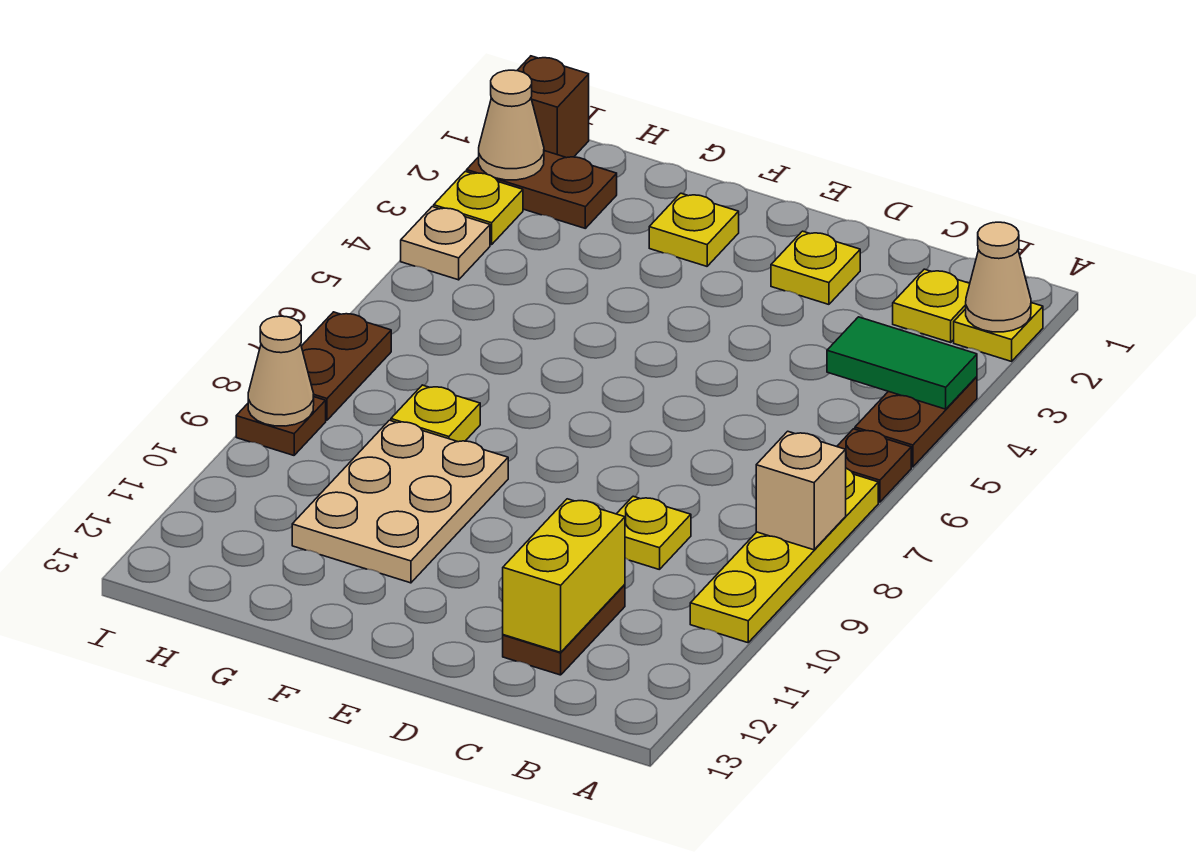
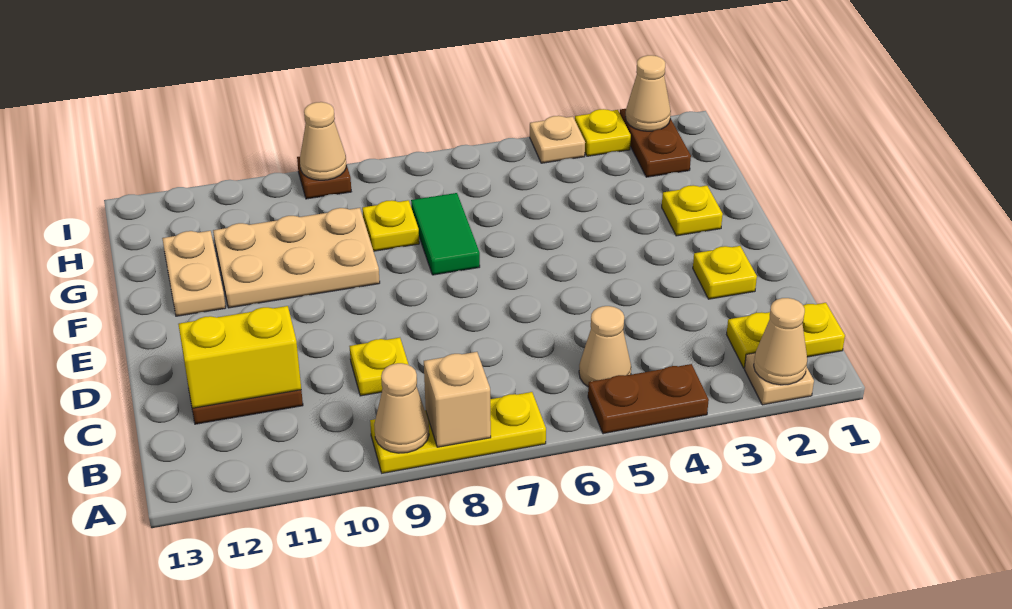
yellow plate A2 level 1 -> tan plate A2 level 1
green tile A4:B4 level 2 -> green tile F7:G7 level 1
brown plate A6 level 1 -> none
yellow plate A7:A10 level 1 -> yellow plate A7:A9 level 1
none -> tan cone A9 level 2
yellow plate B2 level 1 -> yellow plate B1:B2 level 1
none -> tan cone B5 level 1
none -> tan plate F12:G12 level 1
brown brick I1 level 1 -> none
brown plate I7:I8 level 1 -> none

